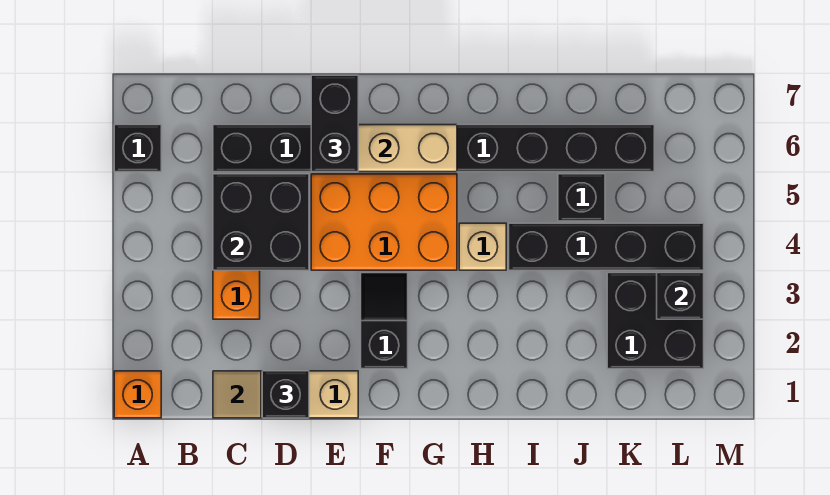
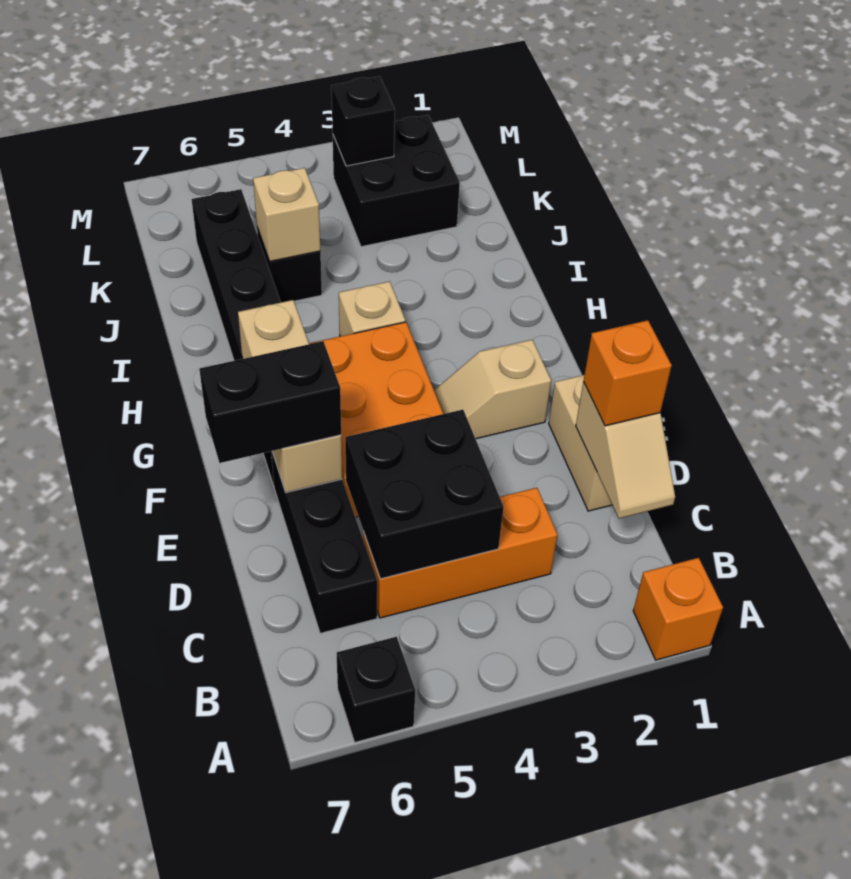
black brick D1 level 3 -> orange brick D1 level 3
black slope F2:F3 level 1 top 2 -> tan slope F2:F3 level 1 top 2
black brick I4:L4 level 1 -> none
none -> tan brick J5 level 2

